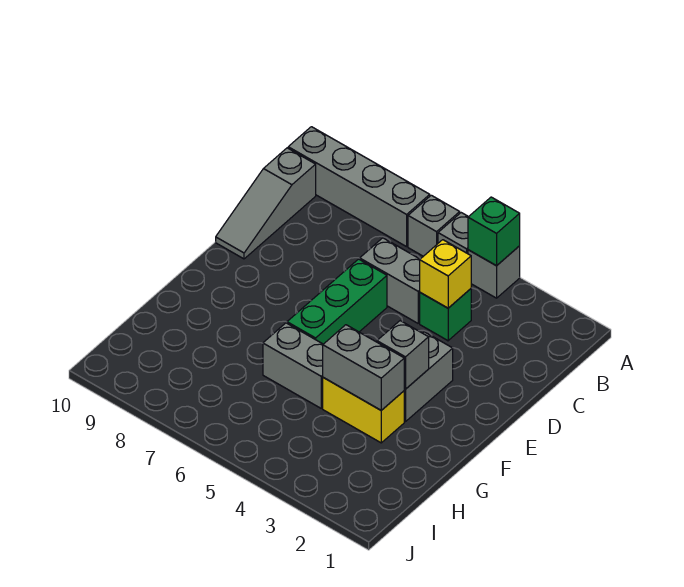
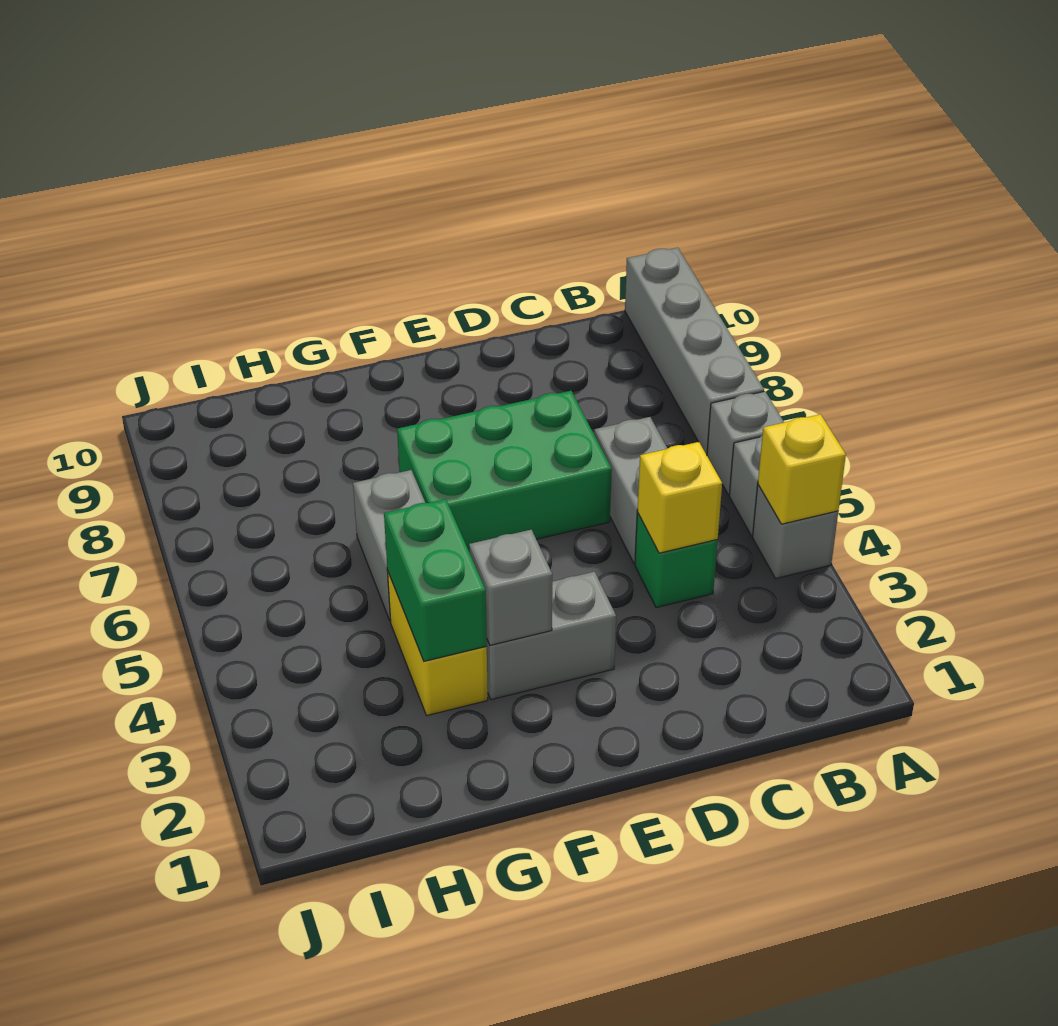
green brick A4 level 2 -> yellow brick A4 level 2
grey slope B10:D10 level 1 top B -> none
green brick D6:F6 level 1 -> green brick D6:F7 level 1
grey brick G3:G4 level 2 -> green brick G3:G4 level 2

